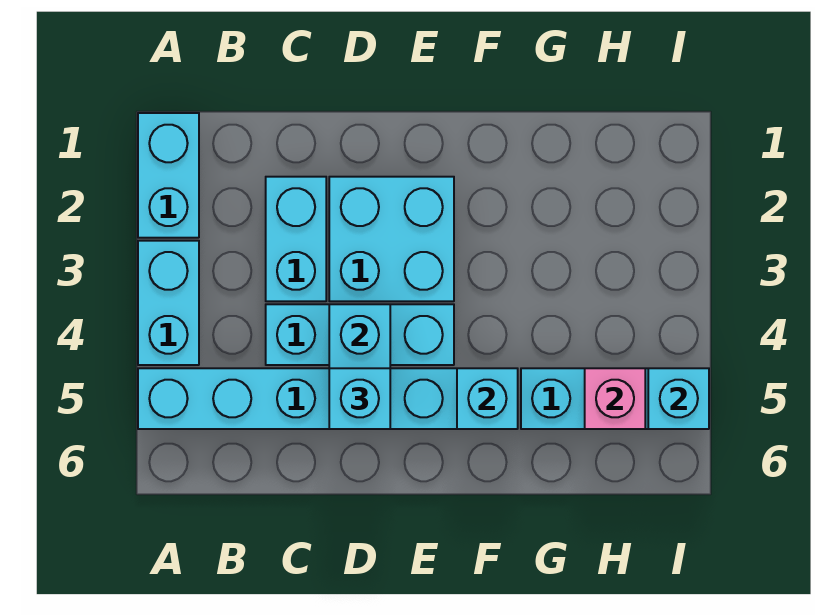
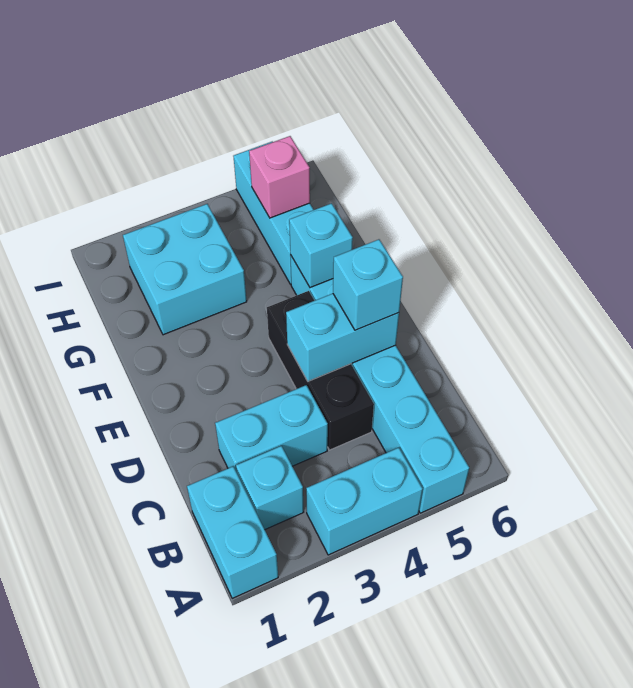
cyan brick A1:A2 level 1 -> cyan brick A1:B1 level 1
cyan brick C4:E4 level 1 -> black brick C4:E4 level 1
cyan brick D2:E3 level 1 -> cyan brick G2:H3 level 1
cyan brick I5 level 2 -> cyan brick B2 level 1

